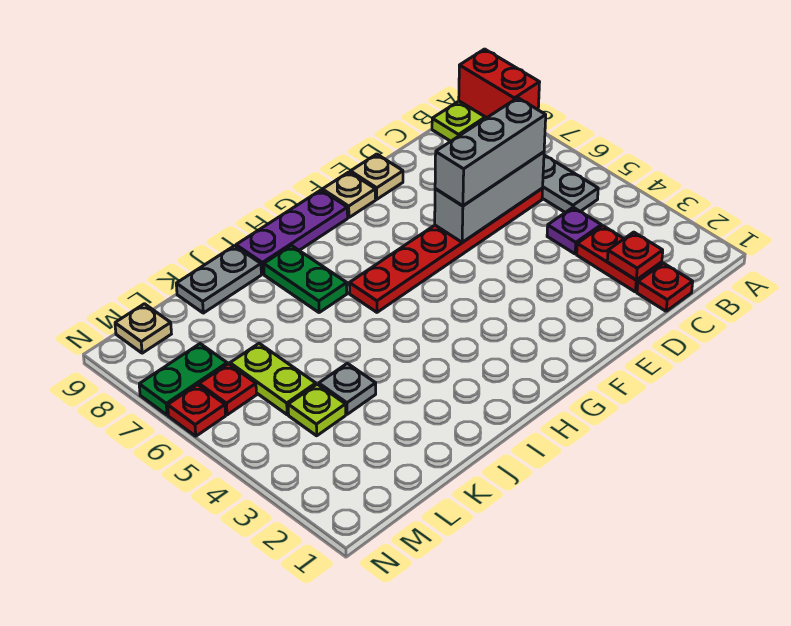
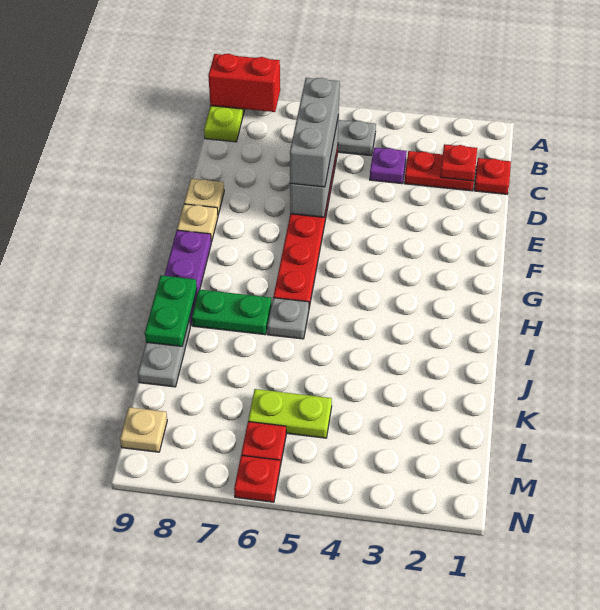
grey plate K4 level 1 -> grey plate I6 level 1
lime plate L4 level 1 -> none
green plate M7:N7 level 1 -> green plate I9:J9 level 2

